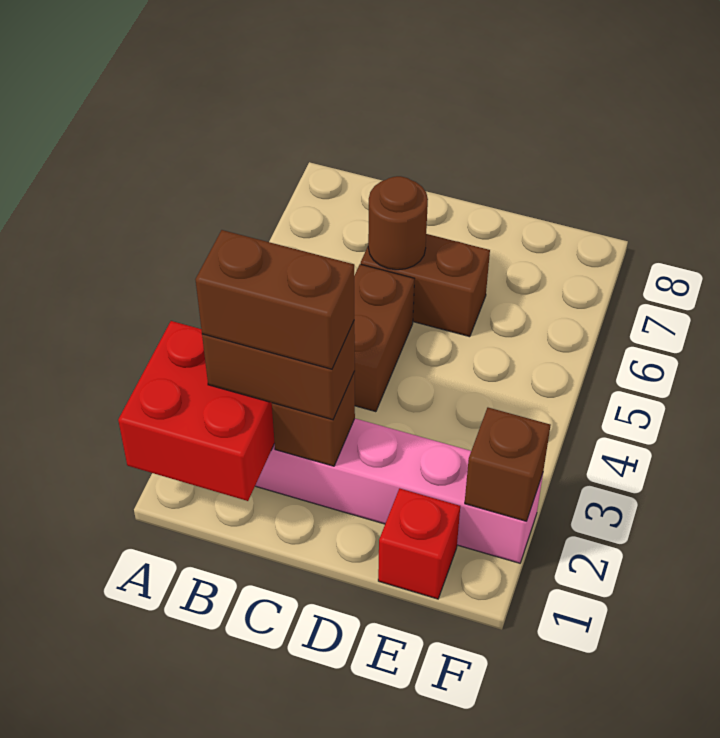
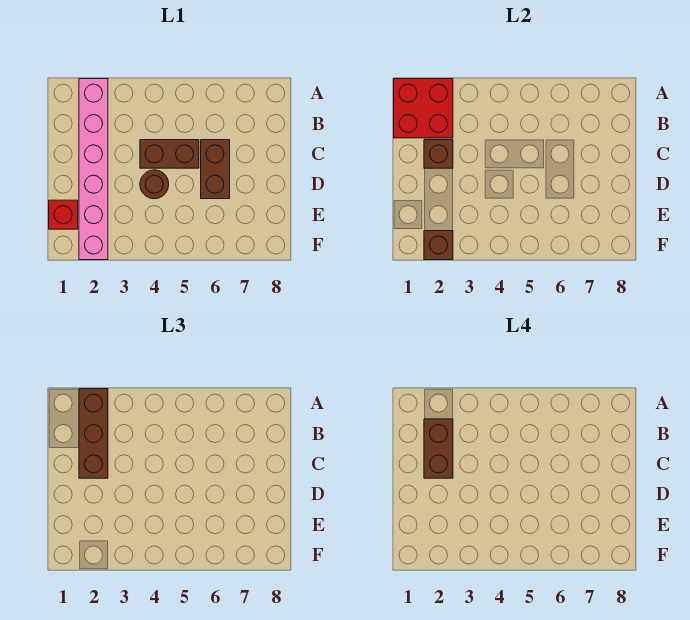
brown brick B2:C2 level 3 -> brown brick A2:C2 level 3
brown round brick C6 level 2 -> brown round brick D4 level 1

